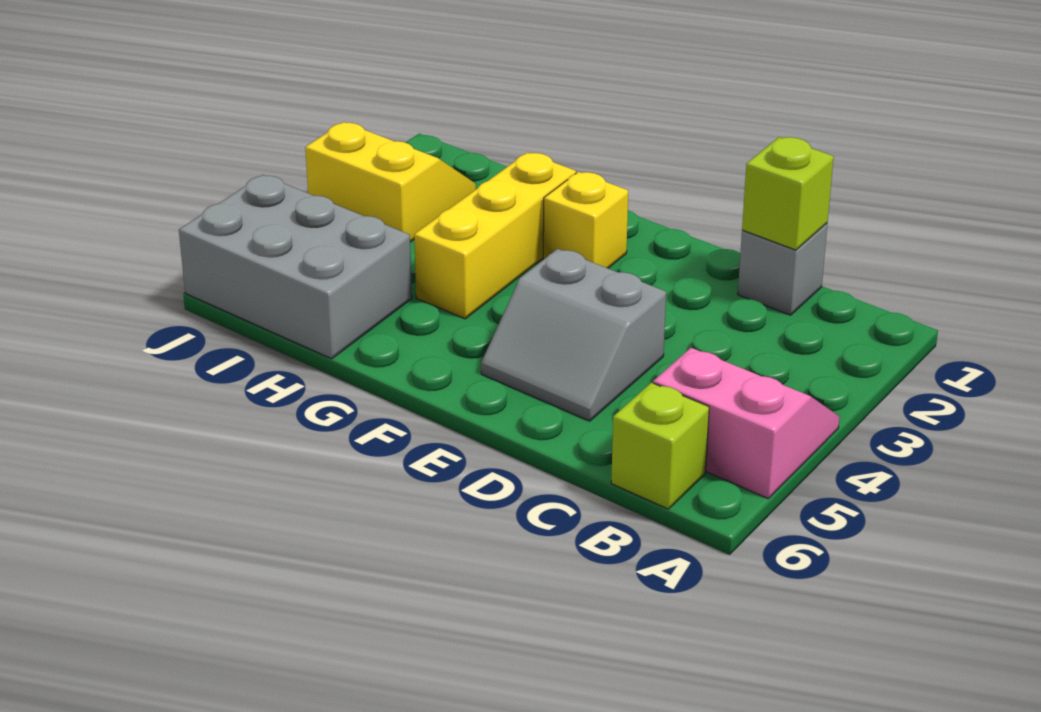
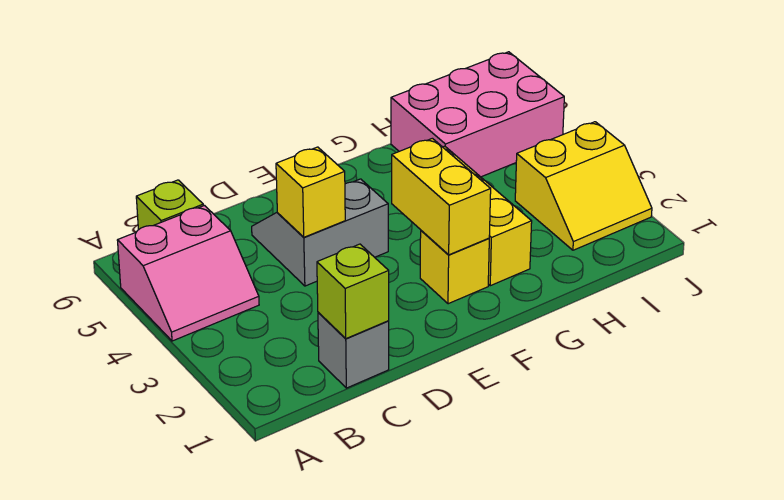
none -> yellow brick D4 level 2
none -> yellow brick F2:F3 level 2
grey brick H5:J6 level 1 -> pink brick H5:J6 level 1

